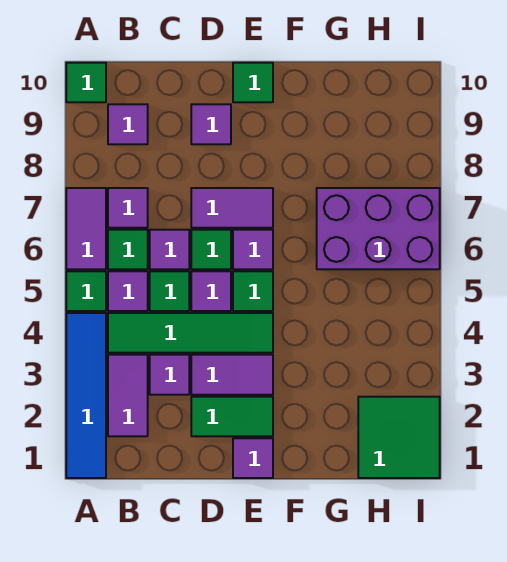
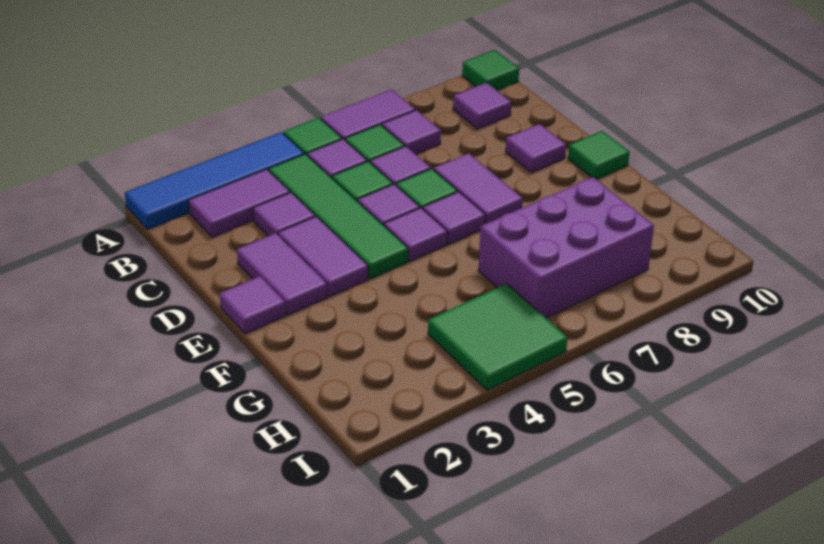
green tile D2:E2 level 1 -> purple tile D2:E2 level 1
green tile E5 level 1 -> purple tile E5 level 1
purple brick G6:I7 level 1 -> purple brick G6:H8 level 1
green tile H1:I2 level 1 -> green tile H4:I5 level 1

